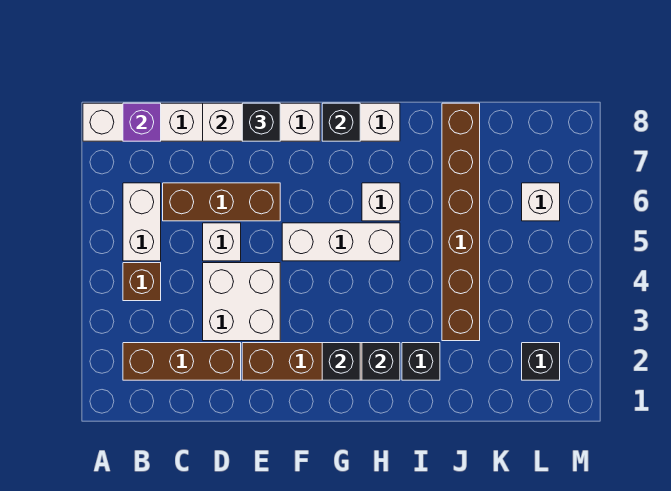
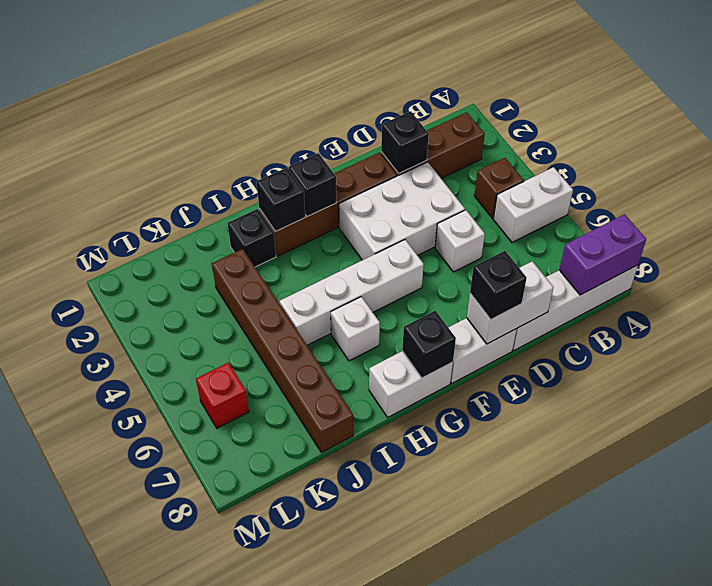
white brick B5:B6 level 1 -> white brick A5:B5 level 1
purple brick B8 level 2 -> purple brick A8:B8 level 2
brown brick C6:E6 level 1 -> none
white brick D3:E4 level 1 -> white brick D3:F4 level 1
white brick F5:H5 level 1 -> white brick F5:I5 level 1
black brick L2 level 1 -> black brick D2 level 2
white brick L6 level 1 -> red brick L6 level 1

